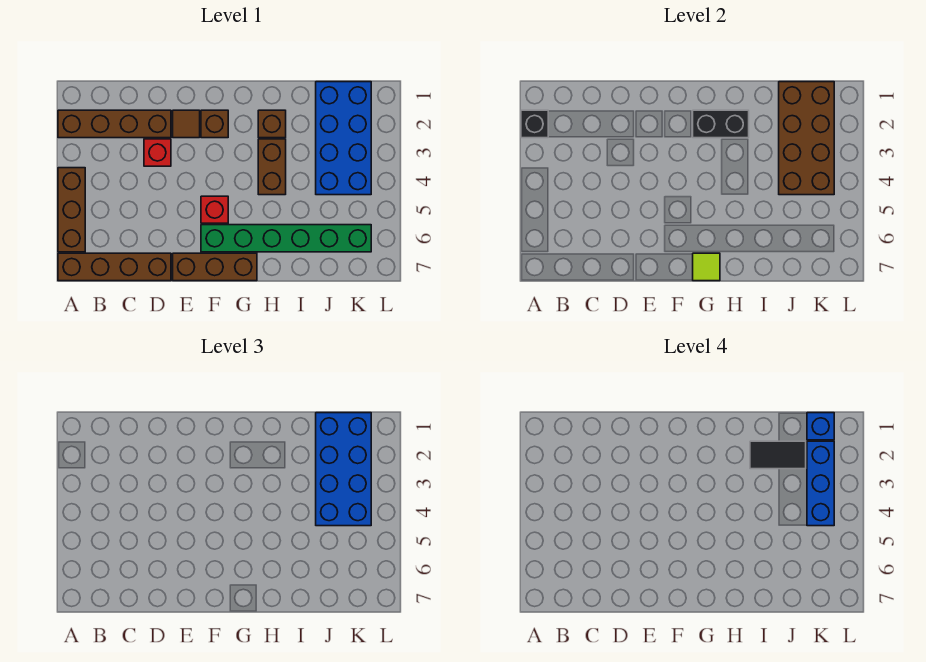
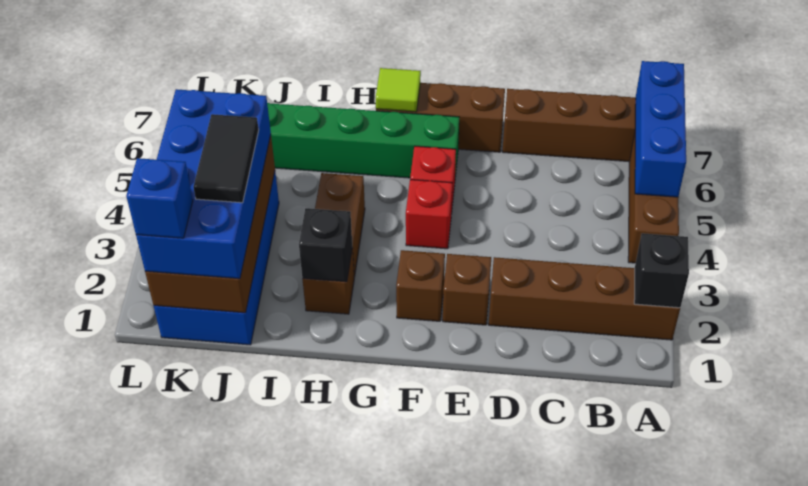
red brick D3 level 1 -> red brick F4 level 1
brown tile E2 level 1 -> brown brick E2 level 1
black brick G2:H2 level 2 -> black brick H2 level 2
black tile I2:J2 level 4 -> black tile J2:J3 level 4
blue brick K2:K4 level 4 -> blue brick A5:A7 level 2

